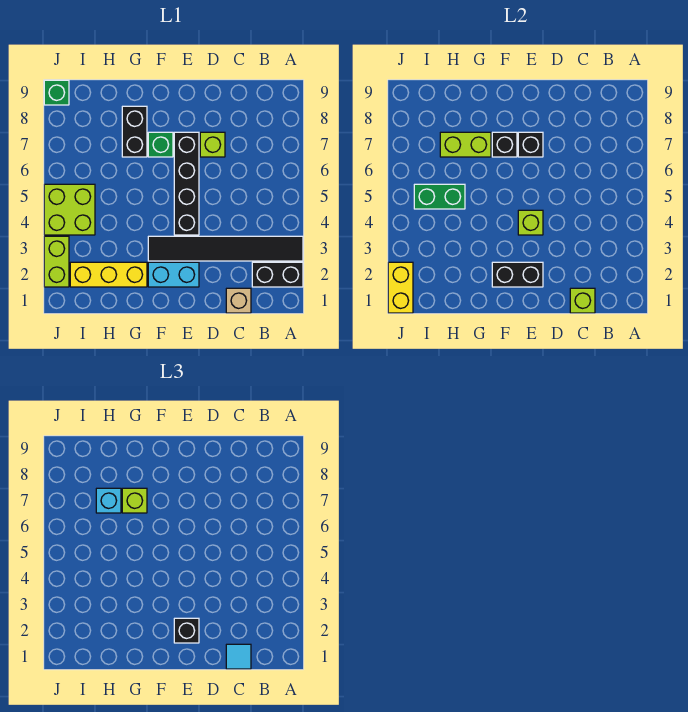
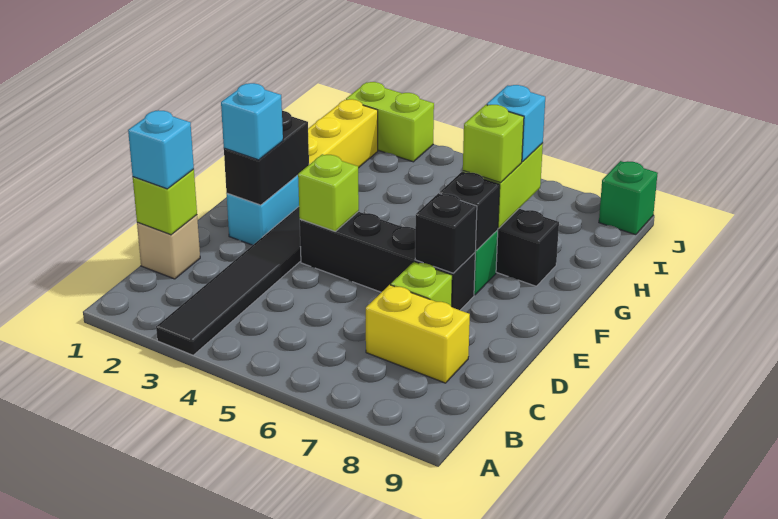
black brick A2:B2 level 1 -> none
cyan tile C1 level 3 -> cyan brick C1 level 3
black brick E2 level 3 -> cyan brick E2 level 3
green brick H5:I5 level 2 -> none
lime brick I4:J5 level 1 -> none
yellow brick J1:J2 level 2 -> yellow brick C7:C8 level 1

